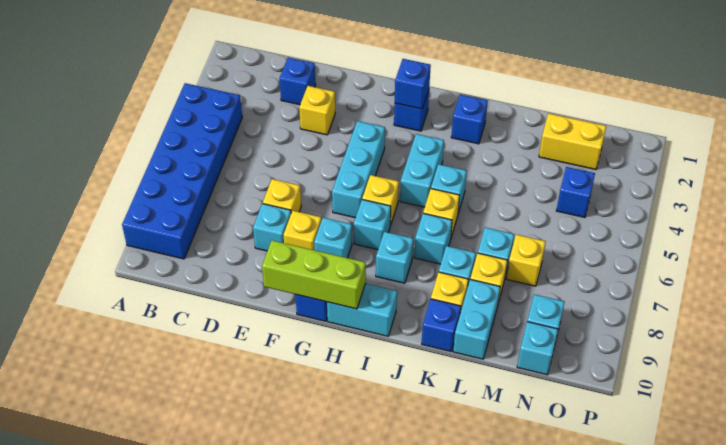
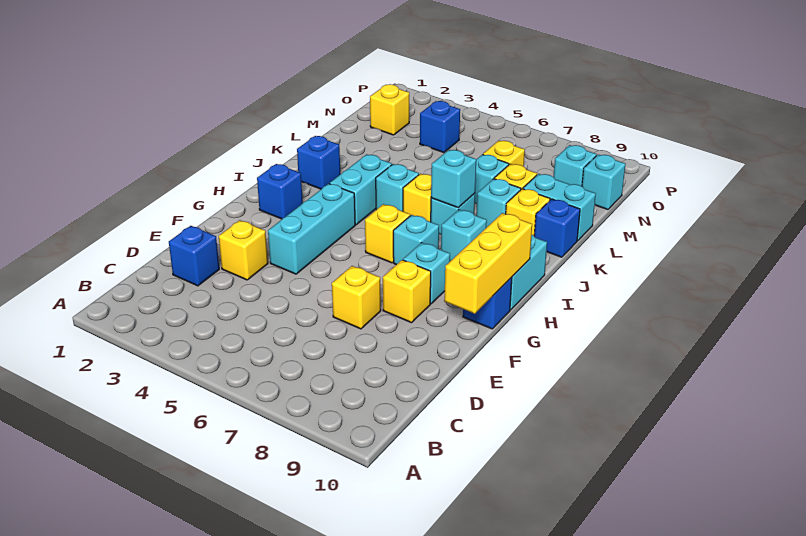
blue brick A4:B9 level 1 -> none
cyan brick E8 level 1 -> cyan brick J7 level 2
lime brick F10:H10 level 2 -> yellow brick F10:H10 level 2
cyan brick G4:G6 level 1 -> cyan brick F4:H4 level 1
blue brick H2 level 2 -> none
cyan brick I4:I5 level 1 -> cyan brick I4:J4 level 1
yellow brick M2:N2 level 1 -> yellow brick N2 level 1

